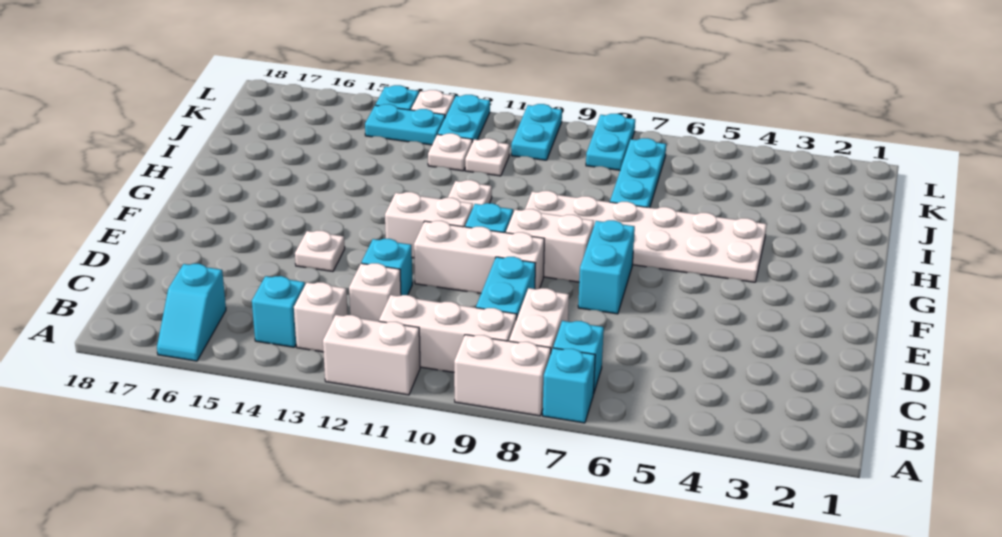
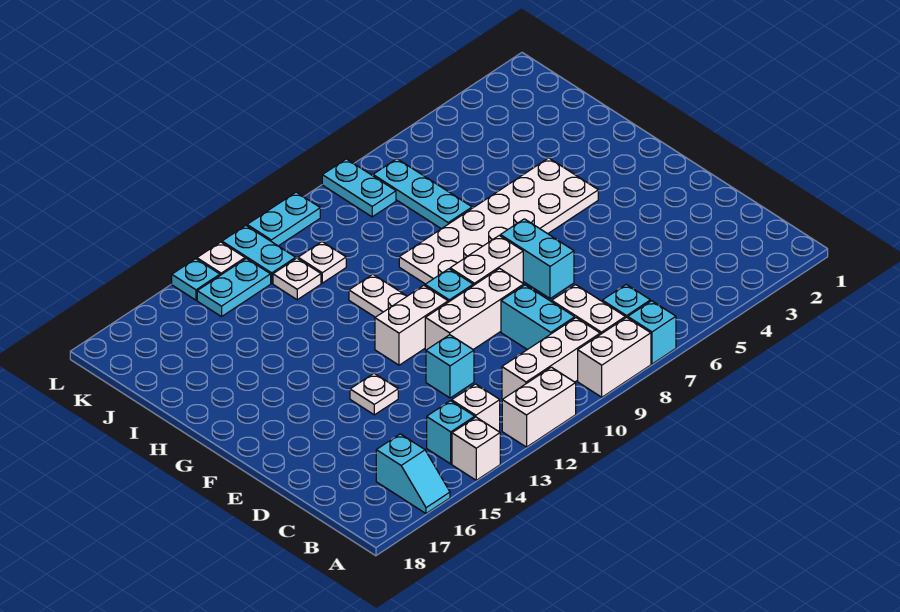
white brick C12 level 1 -> white brick A14 level 1
cyan plate K10:L10 level 1 -> cyan plate L10:L11 level 1

